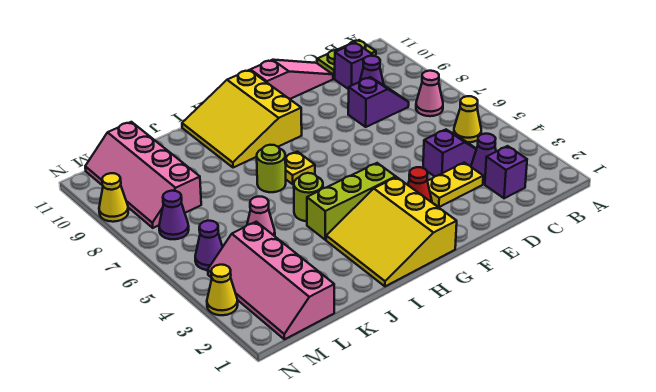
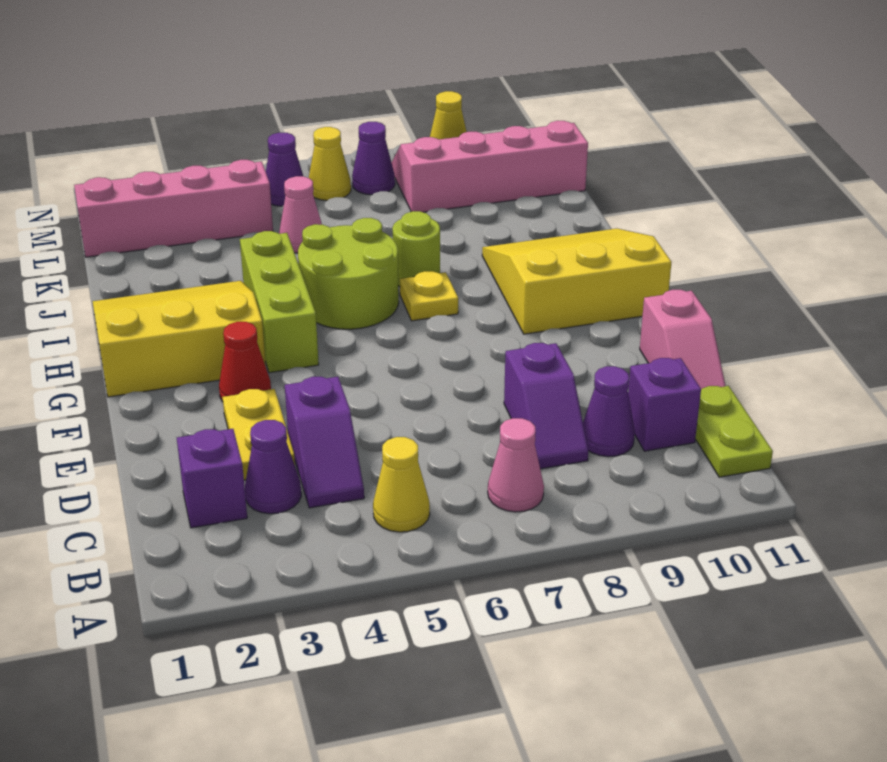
pink slope D11:F11 level 1 top F -> pink slope D11:E11 level 1 top E
lime round brick I5 level 1 -> lime round brick H5:I6 level 1
yellow cone N3 level 1 -> yellow cone M6 level 1

